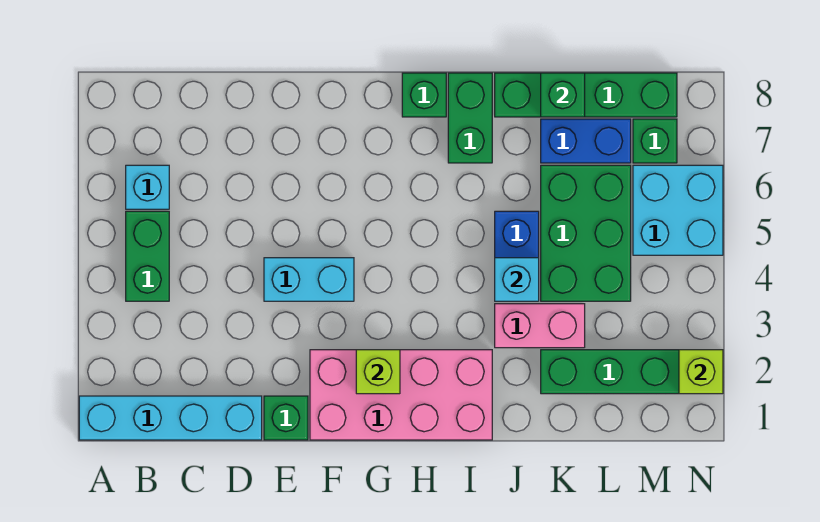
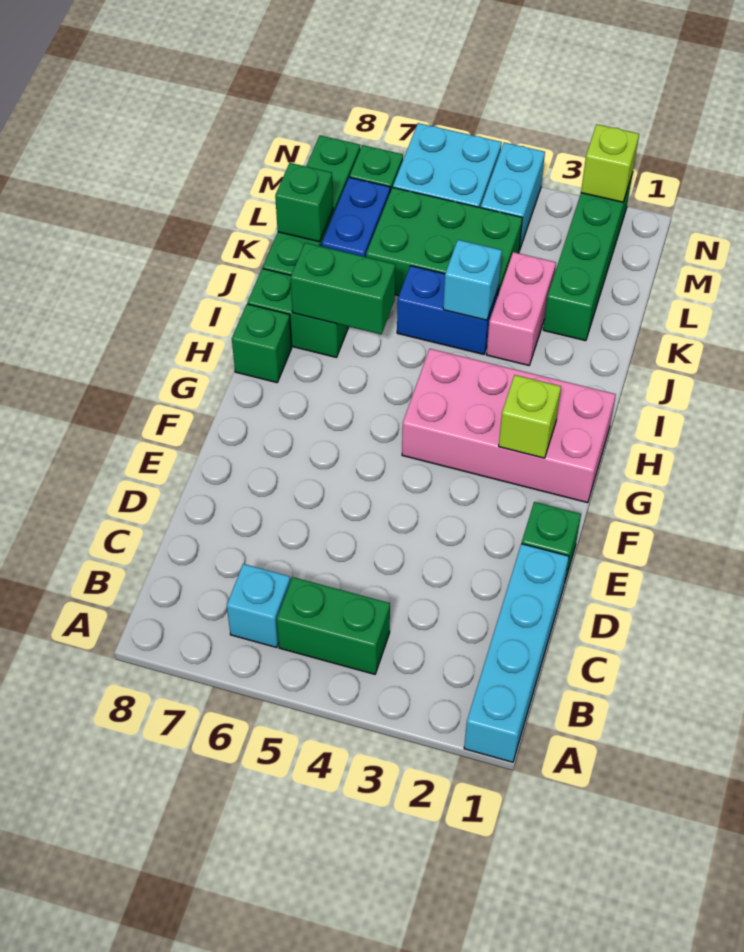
cyan brick E4:F4 level 1 -> cyan brick M4:N4 level 1
pink brick F1:I2 level 1 -> pink brick G1:H4 level 1
none -> green brick I6:I7 level 2

